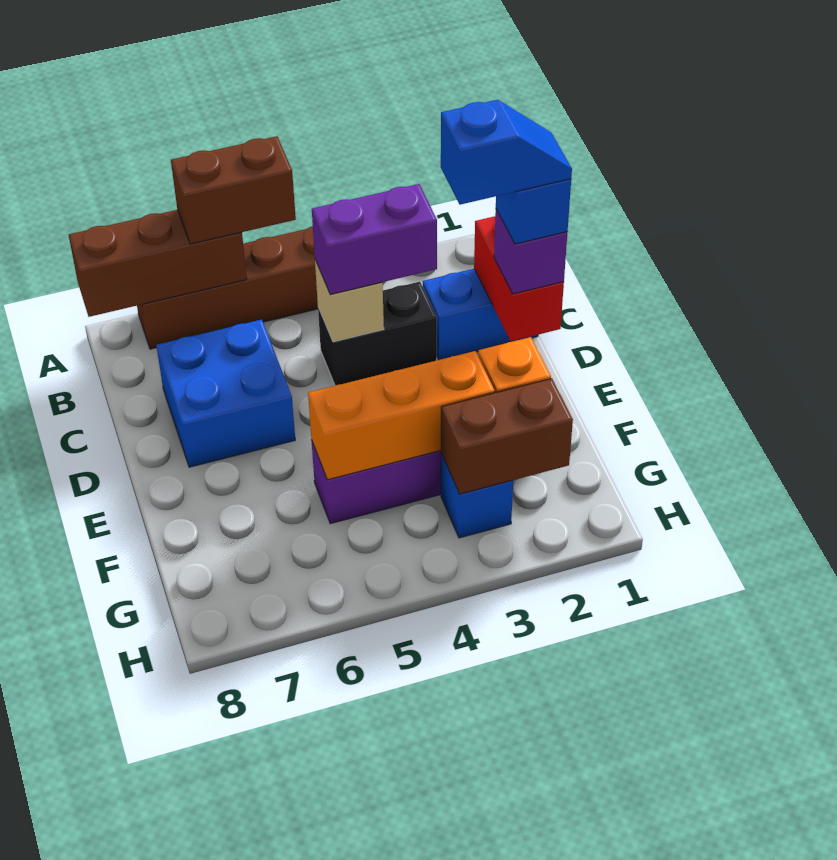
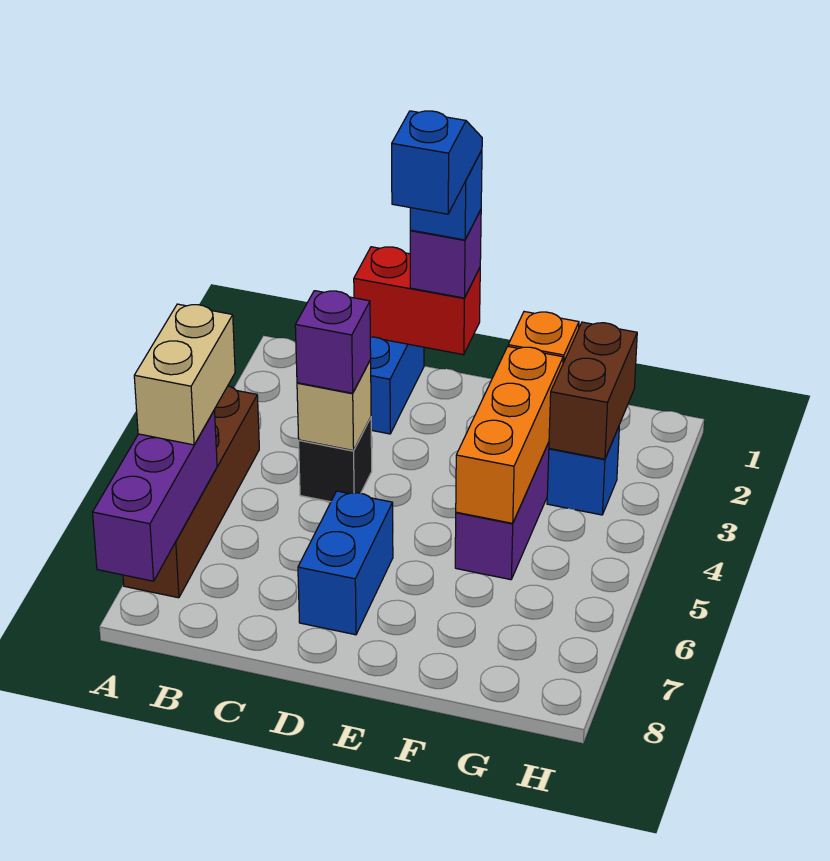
brown brick A5:A6 level 3 -> tan brick A5:A6 level 3
brown brick A6:A8 level 2 -> purple brick A6:A8 level 2
black brick C3:C4 level 1 -> black brick C4 level 1
purple brick C3:C4 level 3 -> purple brick C4 level 3
blue brick C6:D7 level 1 -> blue brick D6:D7 level 1

